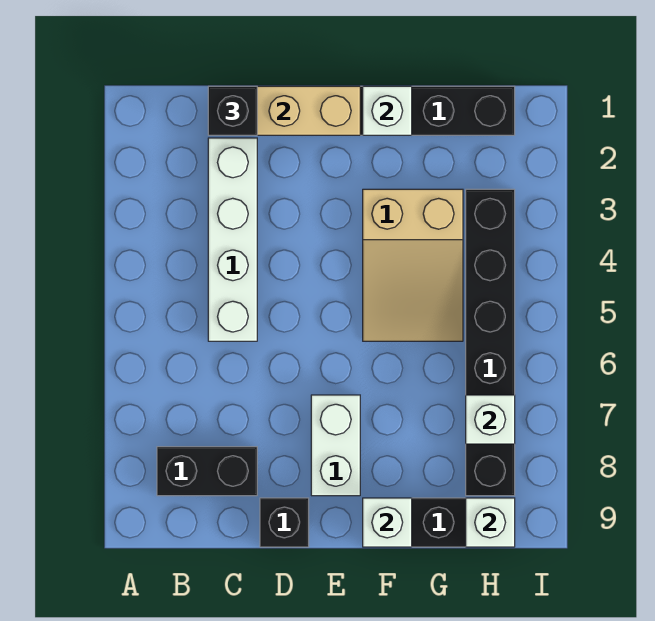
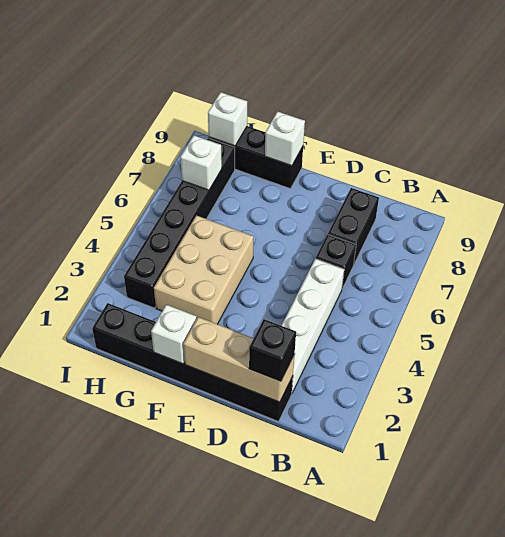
black brick B8:C8 level 1 -> black brick C7:C8 level 1
black brick D9 level 1 -> black brick C6 level 1
white brick E7:E8 level 1 -> none
tan slope F3:G5 level 1 top 3 -> tan brick F3:G5 level 1

